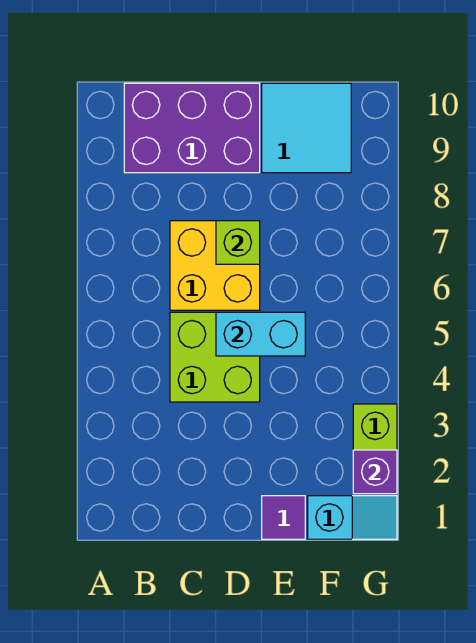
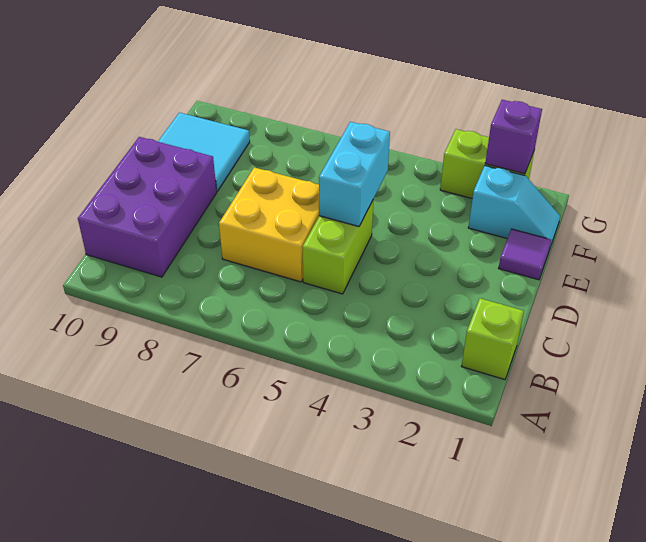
lime brick C4:D5 level 1 -> lime brick C5:D5 level 1
lime brick D7 level 2 -> lime brick B1 level 1
cyan slope F1:G1 level 1 top F -> cyan slope F1:F2 level 1 top 2

